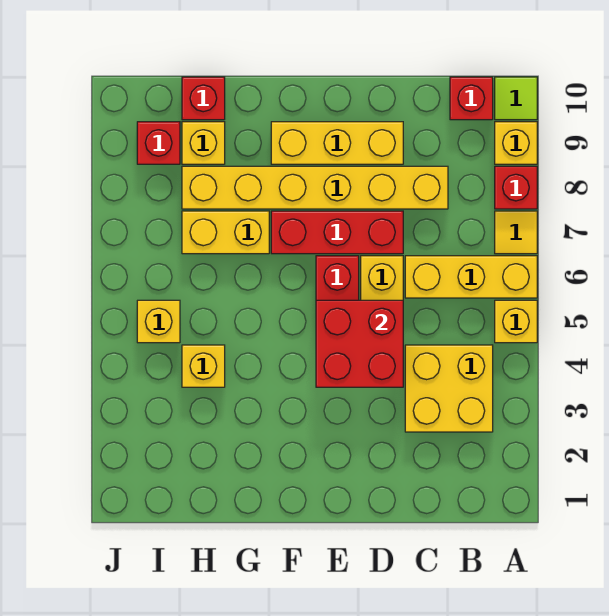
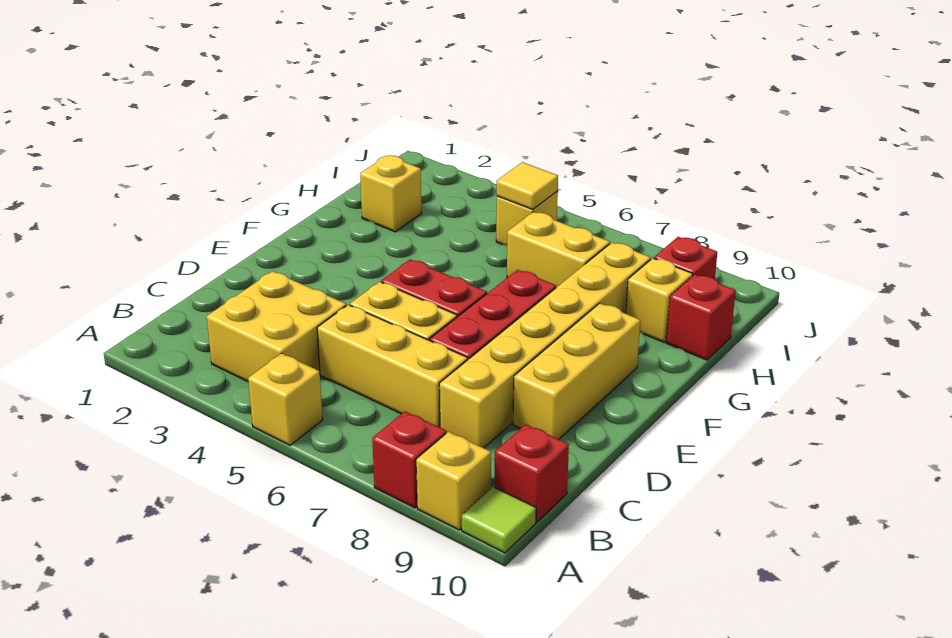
yellow brick A6:C6 level 1 -> yellow brick C5:C7 level 1
yellow tile A7 level 1 -> yellow tile I5 level 2
red brick D4:E5 level 2 -> none
yellow brick G7:H7 level 1 -> yellow brick H6:H7 level 1
yellow brick H4 level 1 -> yellow brick H2 level 1

